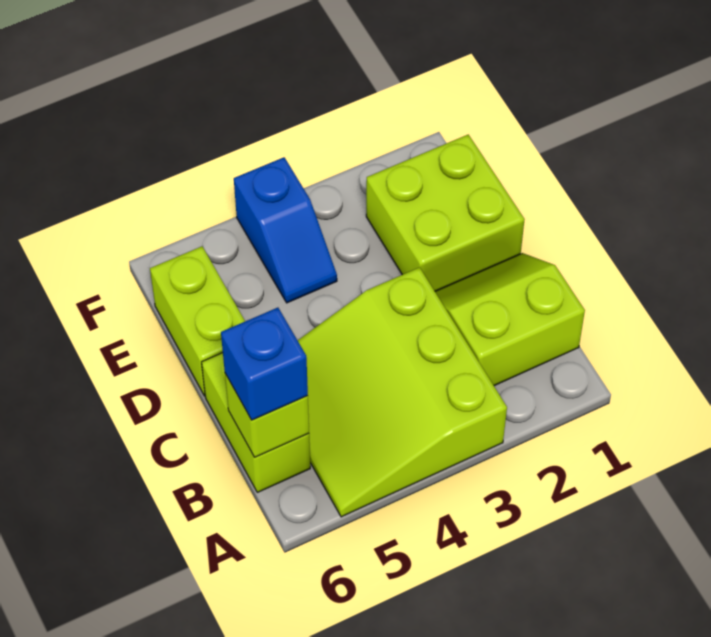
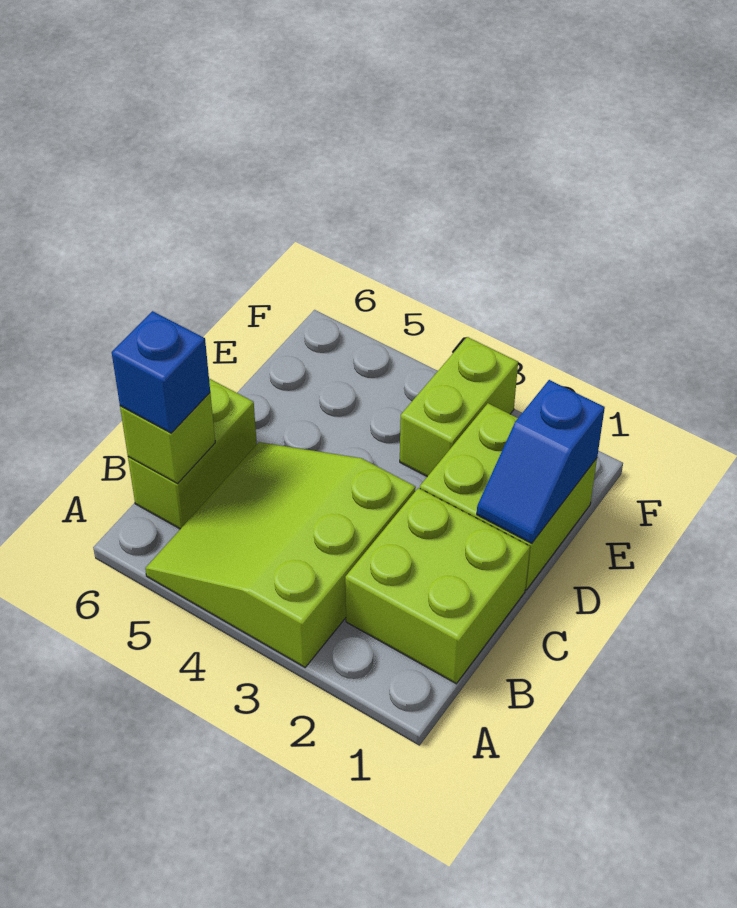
lime slope B1:C2 level 1 top B -> lime brick B1:C2 level 1
lime brick D6:E6 level 1 -> lime brick E3:F3 level 1
blue slope E4:F4 level 1 top F -> blue slope D1:E1 level 2 top E

